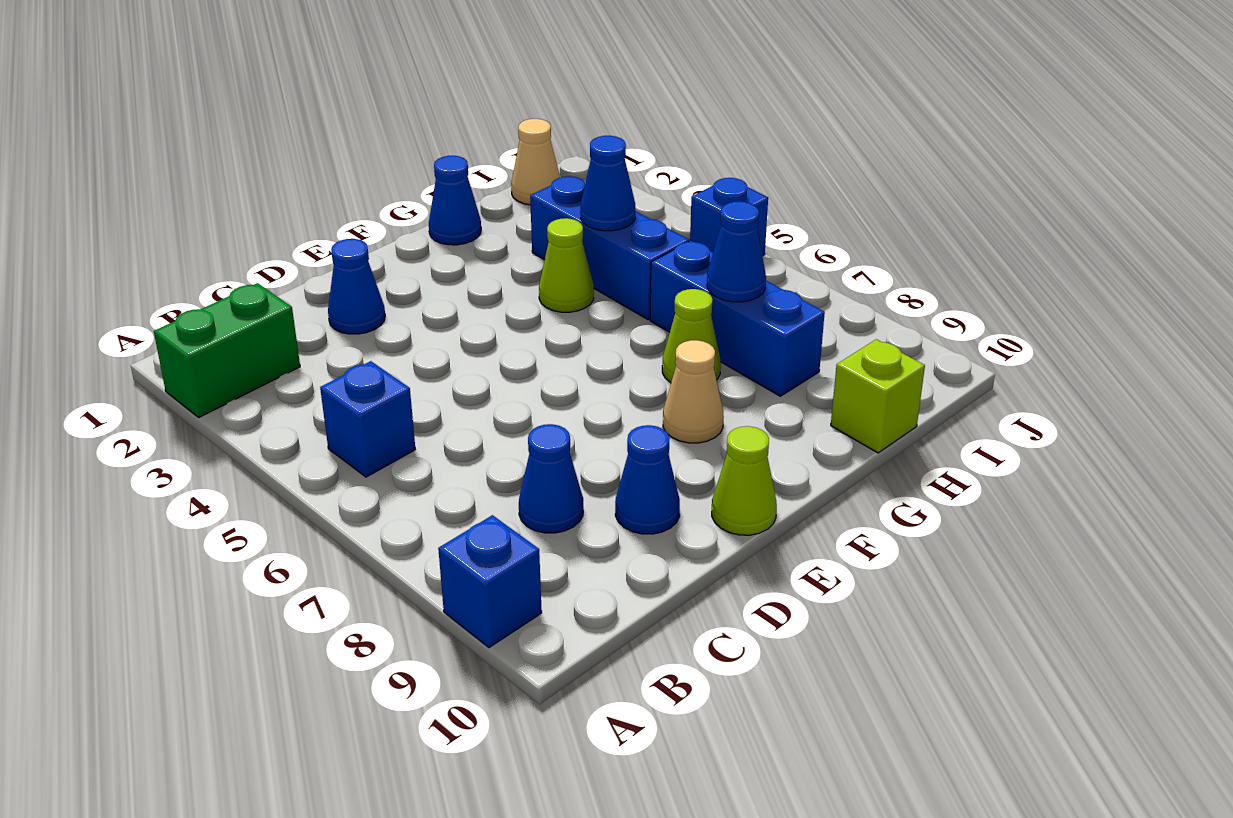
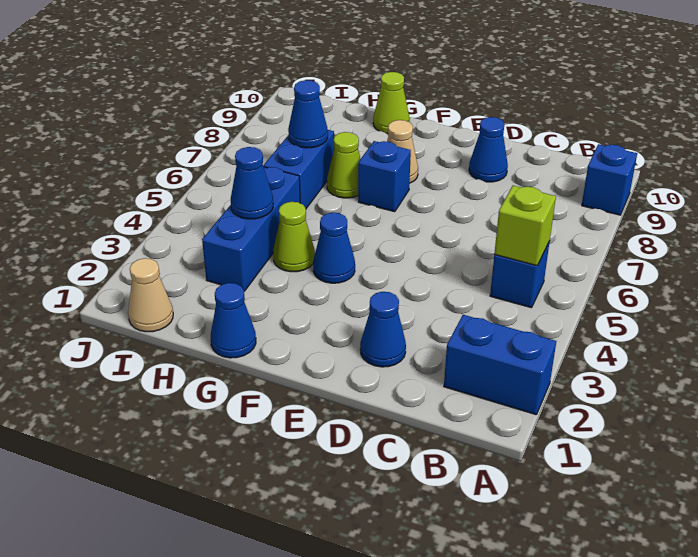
green brick A2:B2 level 1 -> blue brick A2:B2 level 1
blue cone C8 level 1 -> blue cone F4 level 1
lime cone E10 level 1 -> lime cone G10 level 1
blue brick H6:H8 level 1 -> blue brick H6:H7 level 1
lime brick H10 level 1 -> lime brick B5 level 2
blue brick J5 level 1 -> blue brick F7 level 1

